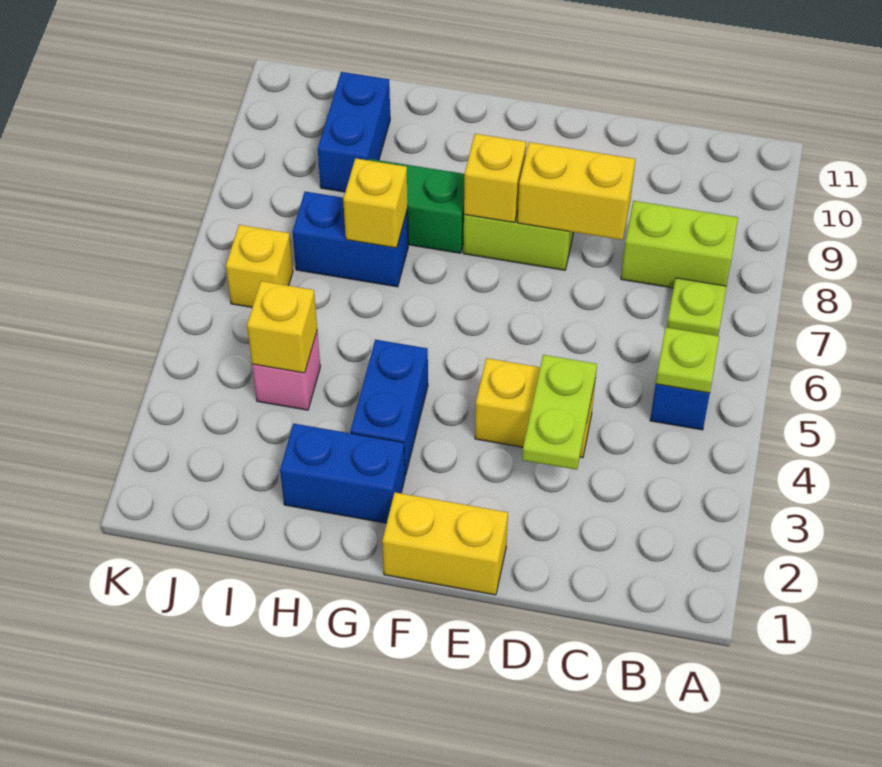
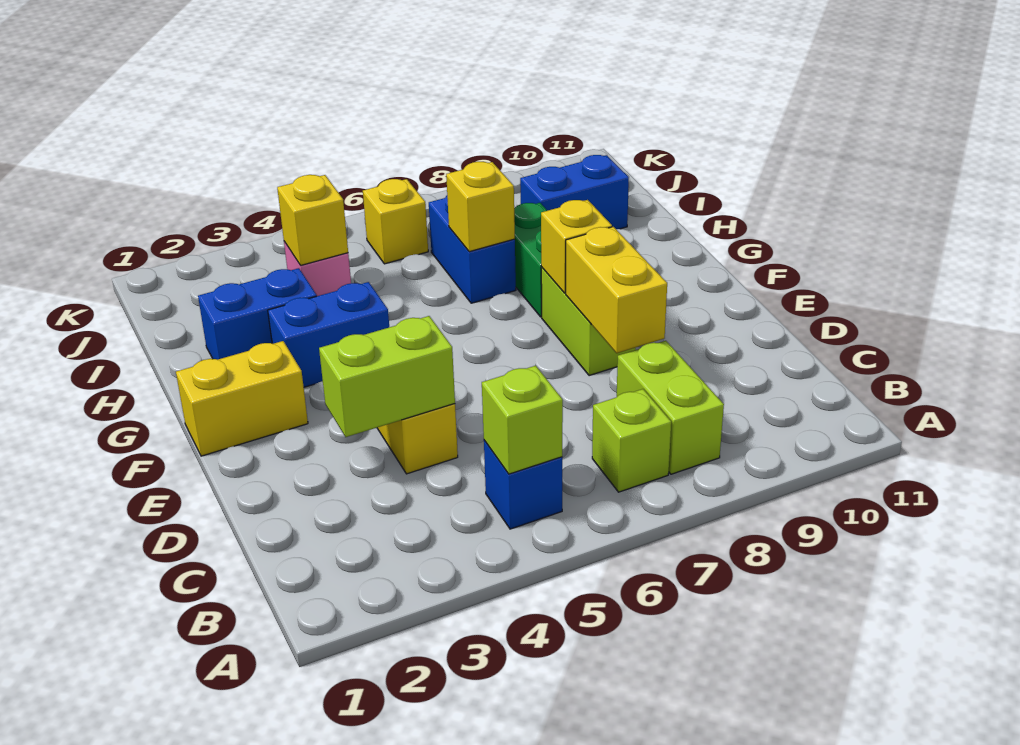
lime plate B5 level 2 -> lime brick B5 level 2
lime plate B7 level 1 -> lime brick B7 level 1
lime plate D3:D4 level 2 -> lime brick D3:D4 level 2
yellow brick E1:F1 level 1 -> yellow brick F1:F2 level 1
blue brick G2:H2 level 1 -> blue brick H2:H3 level 1

